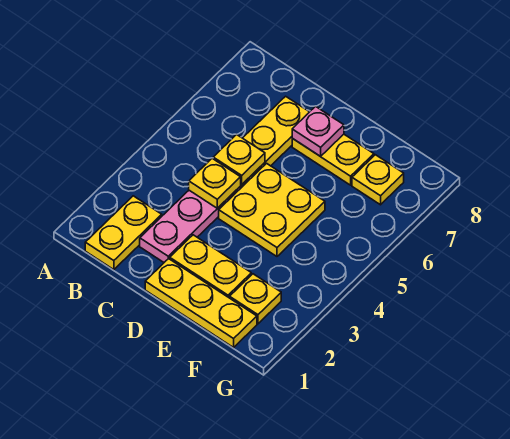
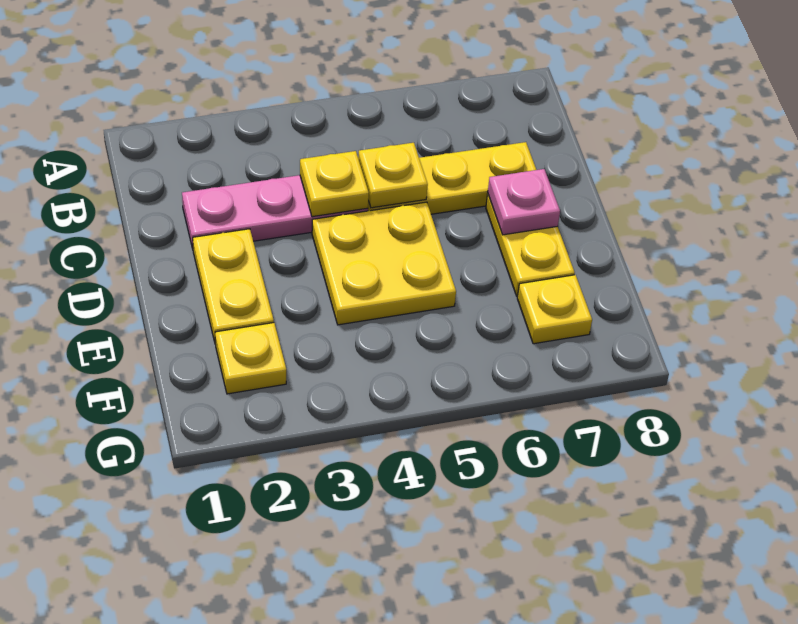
yellow plate B1:B2 level 1 -> none
yellow plate D1:F1 level 1 -> none

